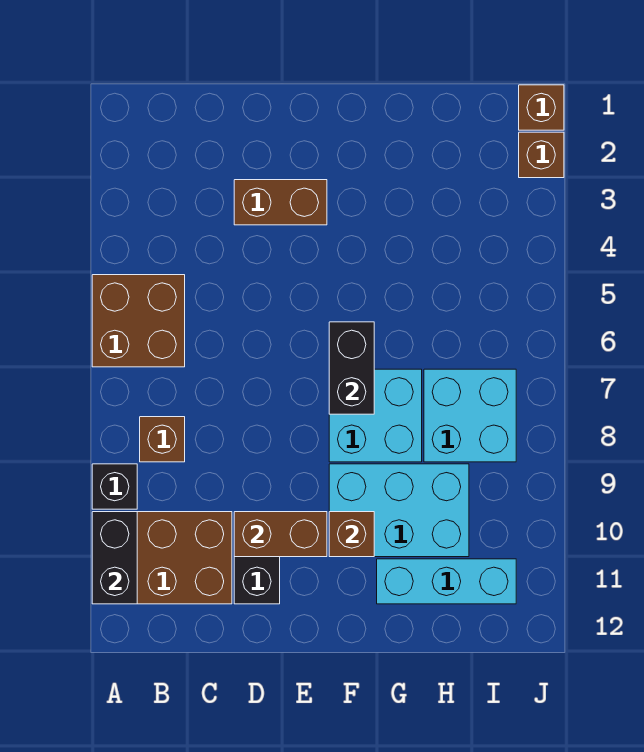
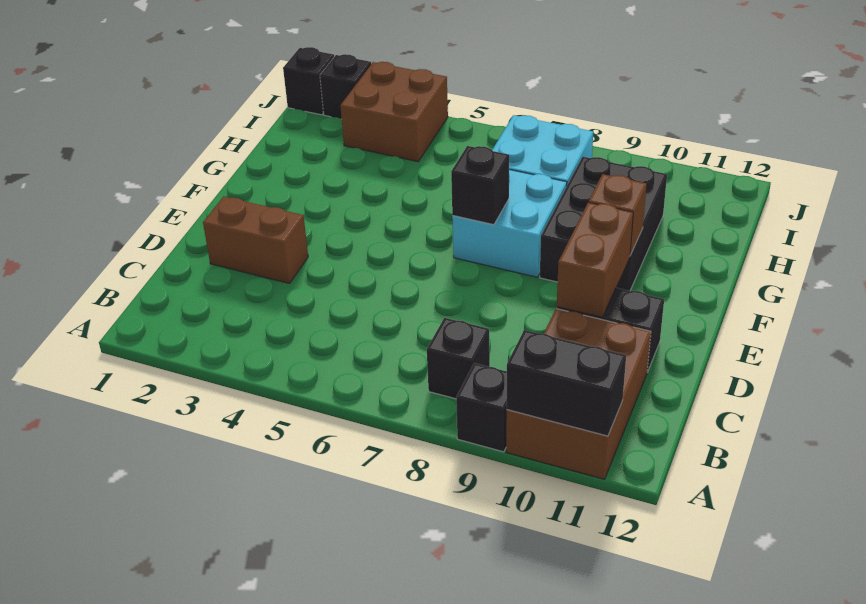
brown brick A5:B6 level 1 -> brown brick I3:J4 level 1
brown brick B8 level 1 -> black brick B8 level 1
brown brick D3:E3 level 1 -> brown brick D2:D3 level 1
black brick F6:F7 level 2 -> black brick F7 level 2
cyan brick F9:H10 level 1 -> black brick F9:H10 level 1
cyan brick G11:I11 level 1 -> none
brown brick J1 level 1 -> black brick J1 level 1
brown brick J2 level 1 -> black brick J2 level 1

